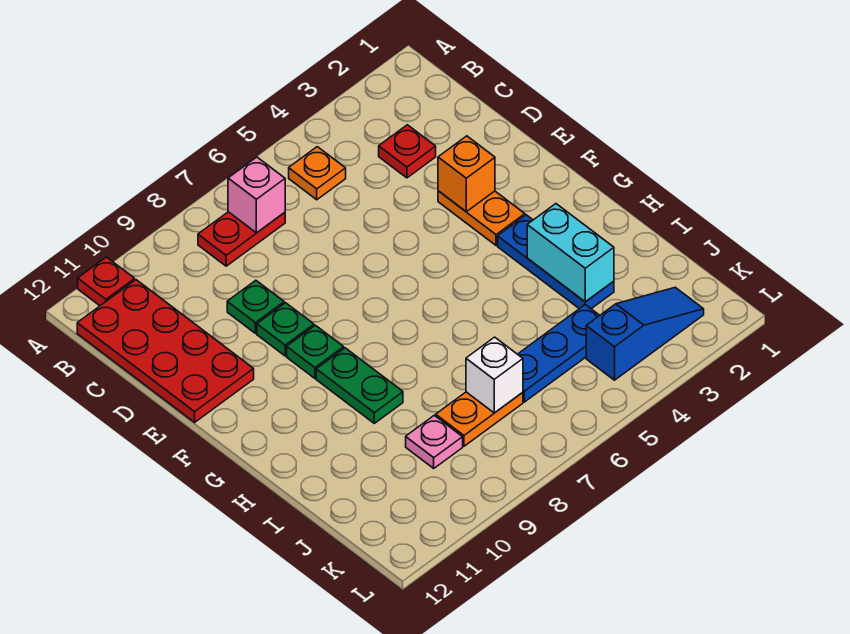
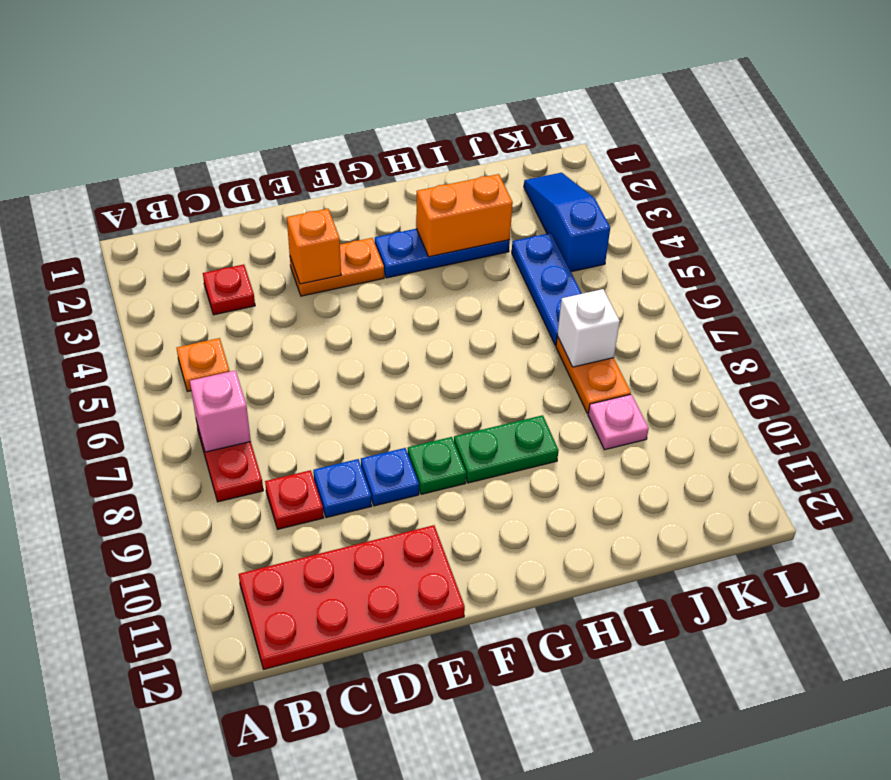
red plate A11 level 1 -> red plate C9 level 1
green plate D9 level 1 -> blue plate D9 level 1
green plate E9 level 1 -> blue plate E9 level 1
cyan brick H3:I3 level 2 -> orange brick H3:I3 level 2

